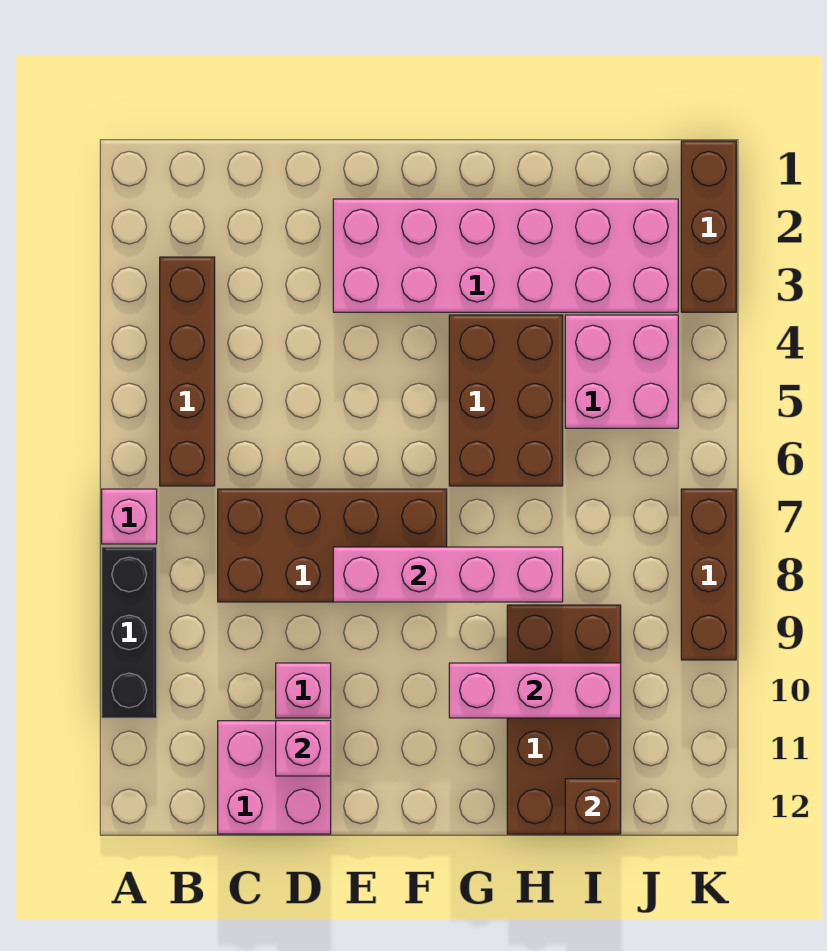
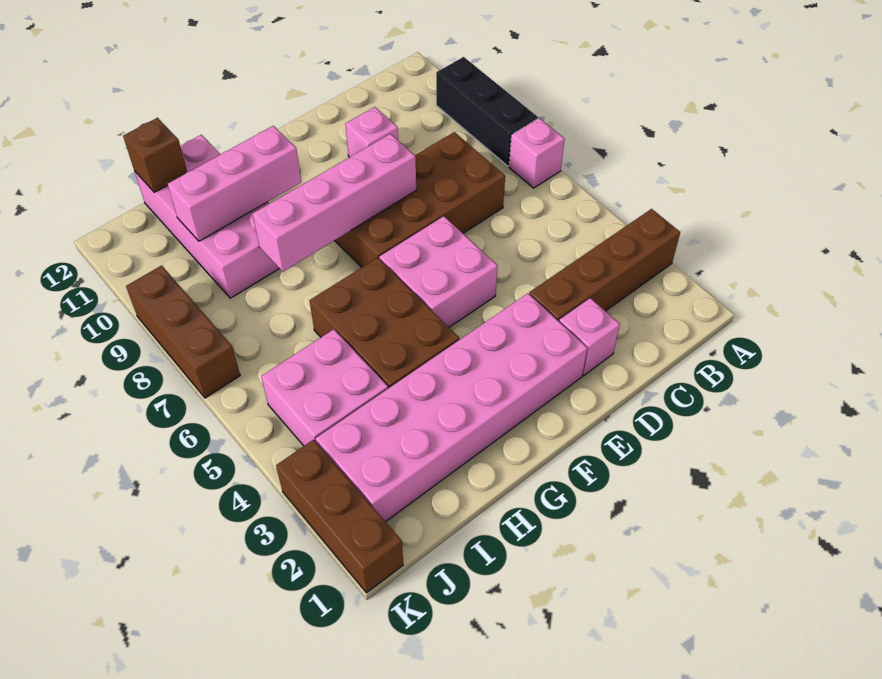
brown brick B3:B6 level 1 -> brown brick A3:D3 level 1
pink brick C11:D12 level 1 -> pink brick E5:F6 level 1
pink brick D11 level 2 -> pink brick D2 level 1
brown brick H9:I12 level 1 -> pink brick H9:I12 level 1

